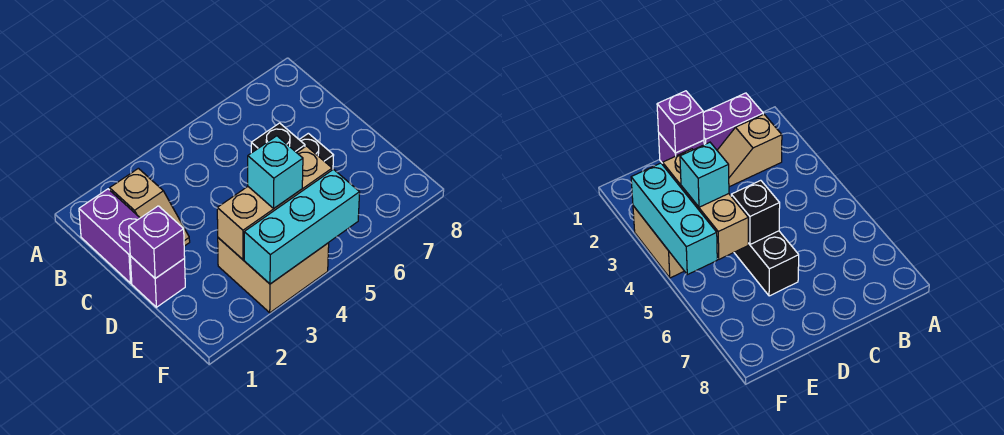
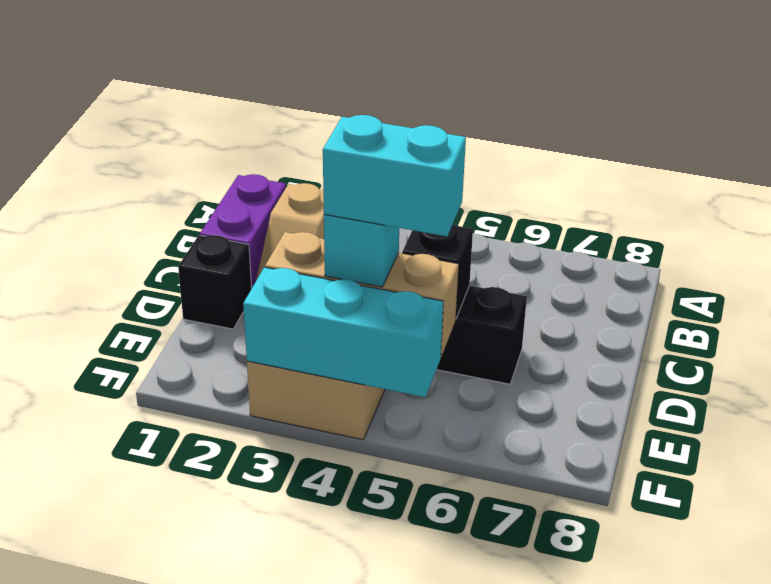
purple brick D1 level 1 -> black brick D1 level 1
purple brick D1 level 2 -> none
none -> cyan brick E4:E5 level 4

